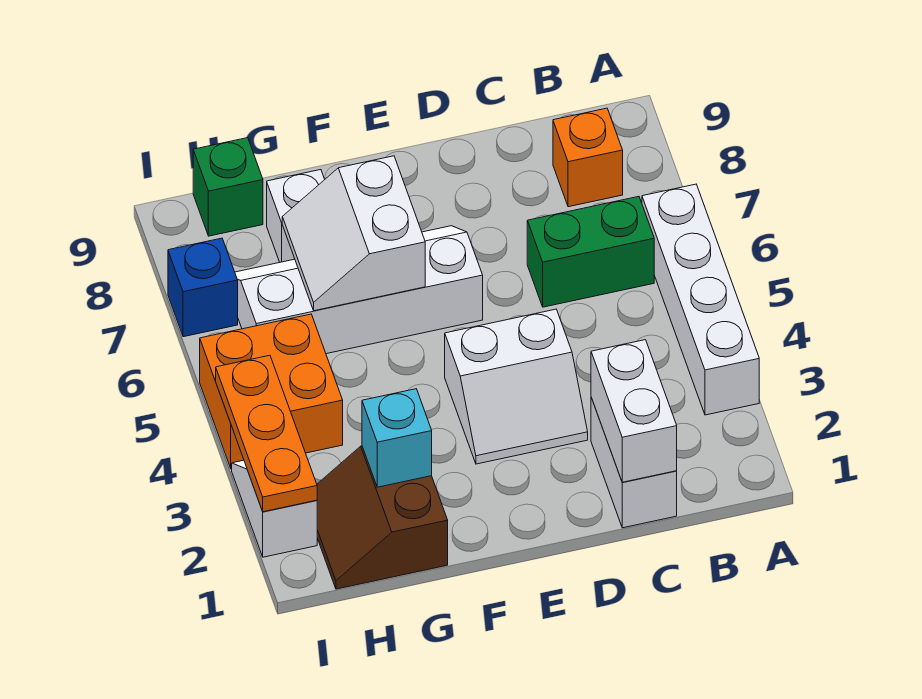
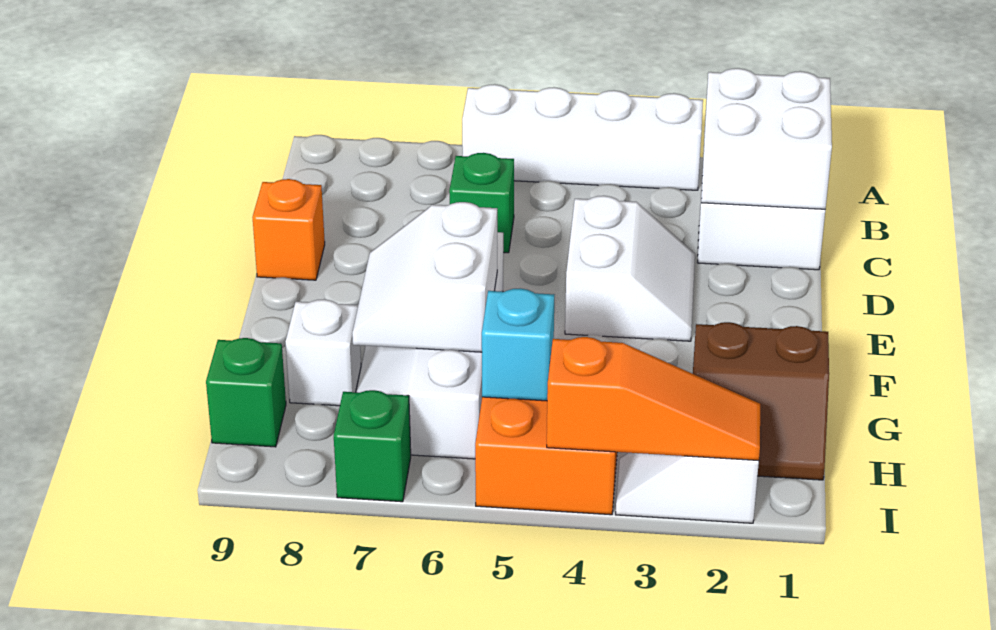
green brick B6:C6 level 1 -> green brick C6 level 1
orange brick B8 level 1 -> orange brick D9 level 1
white brick C1:C2 level 2 -> white brick B1:C2 level 2
white slope F6:G7 level 2 top F -> white slope F6:G7 level 2 top 6
cyan brick G2 level 2 -> cyan brick H5 level 2
orange plate I2:I4 level 2 -> orange slope I2:I4 level 2 top 4
blue brick I7 level 1 -> green brick I7 level 1

